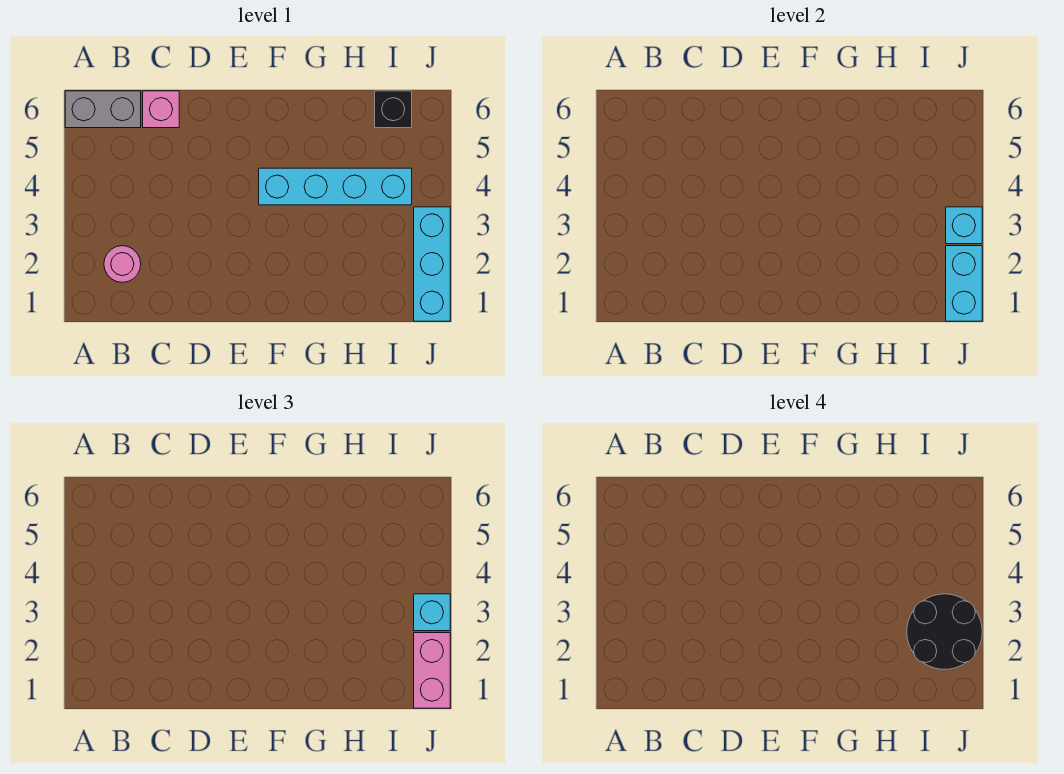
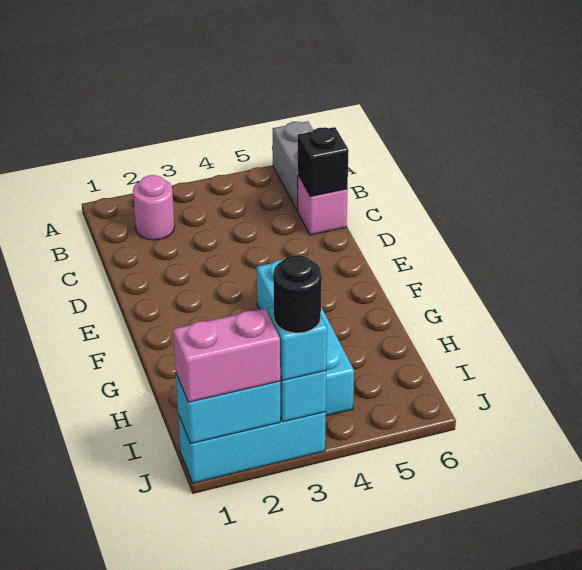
black round brick I2:J3 level 4 -> black round brick J3 level 4
black brick I6 level 1 -> black brick C6 level 2

